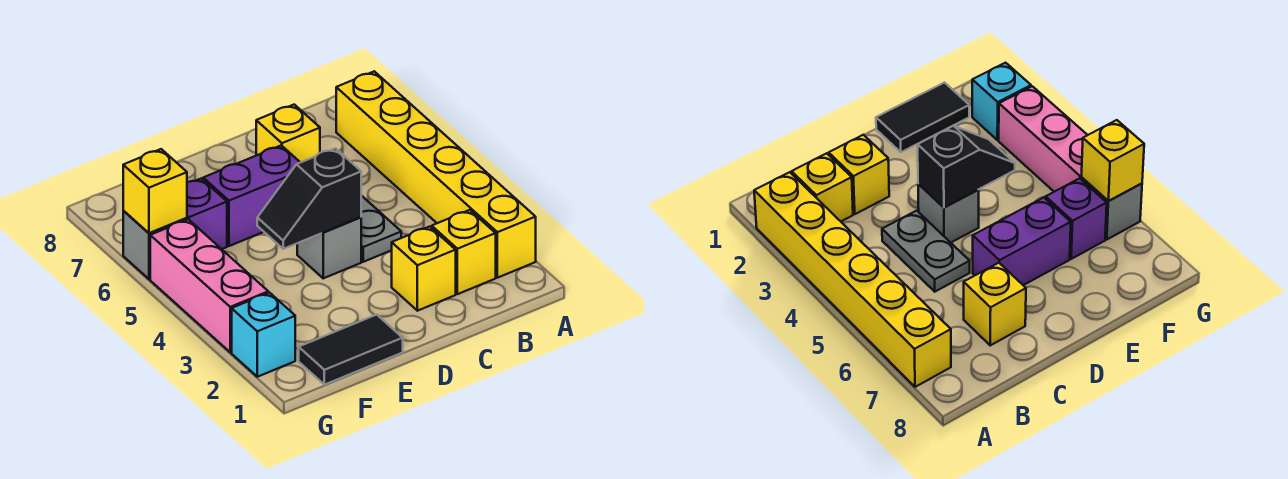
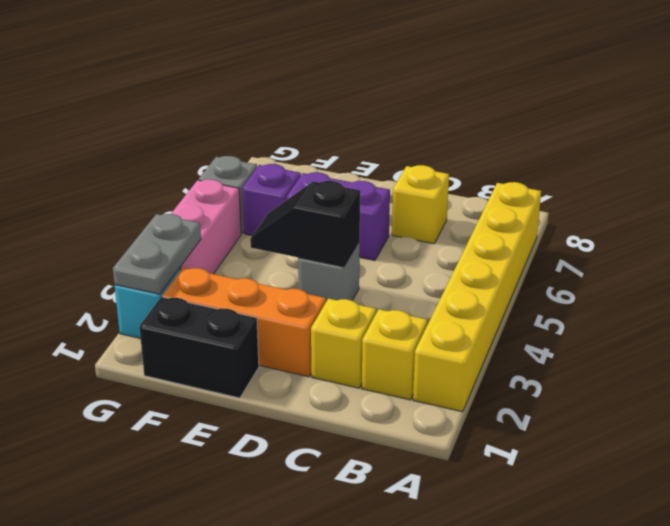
grey plate C4:C5 level 1 -> grey plate G2:G3 level 2
none -> orange brick D2:F2 level 1
black tile E1:F1 level 1 -> black brick E1:F1 level 1
yellow brick G6 level 2 -> none

